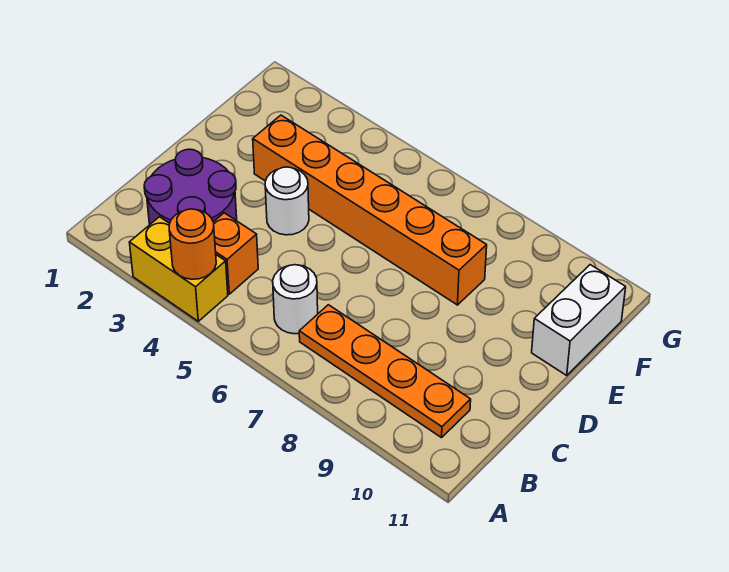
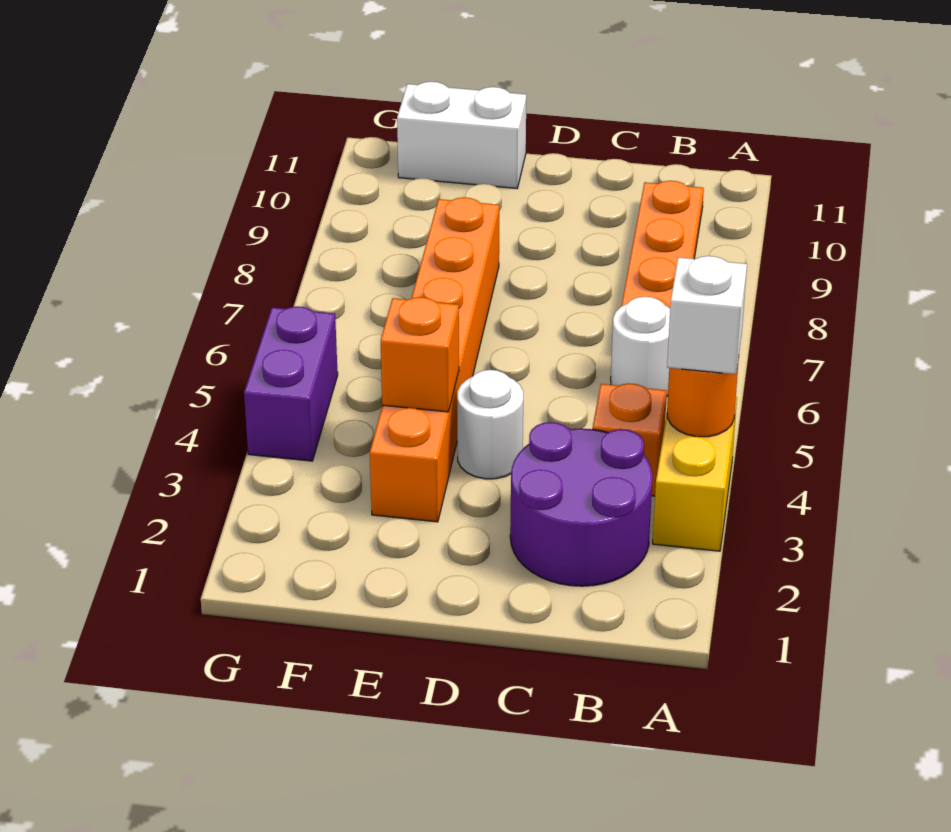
none -> white brick A4 level 3
none -> orange brick E4 level 2
none -> purple brick G4:G5 level 1

